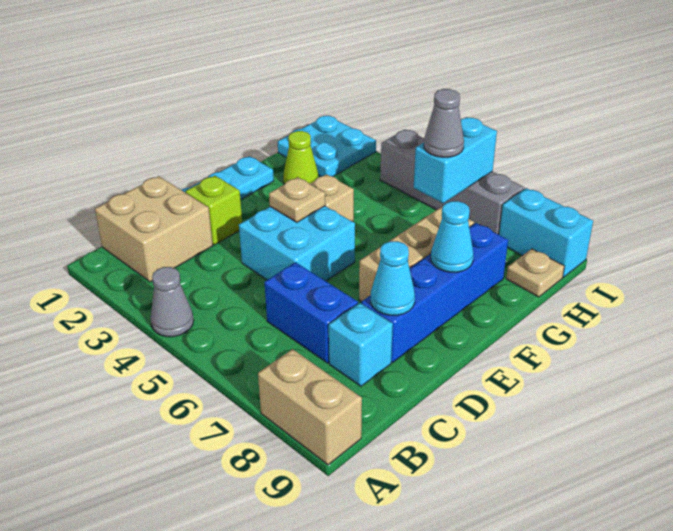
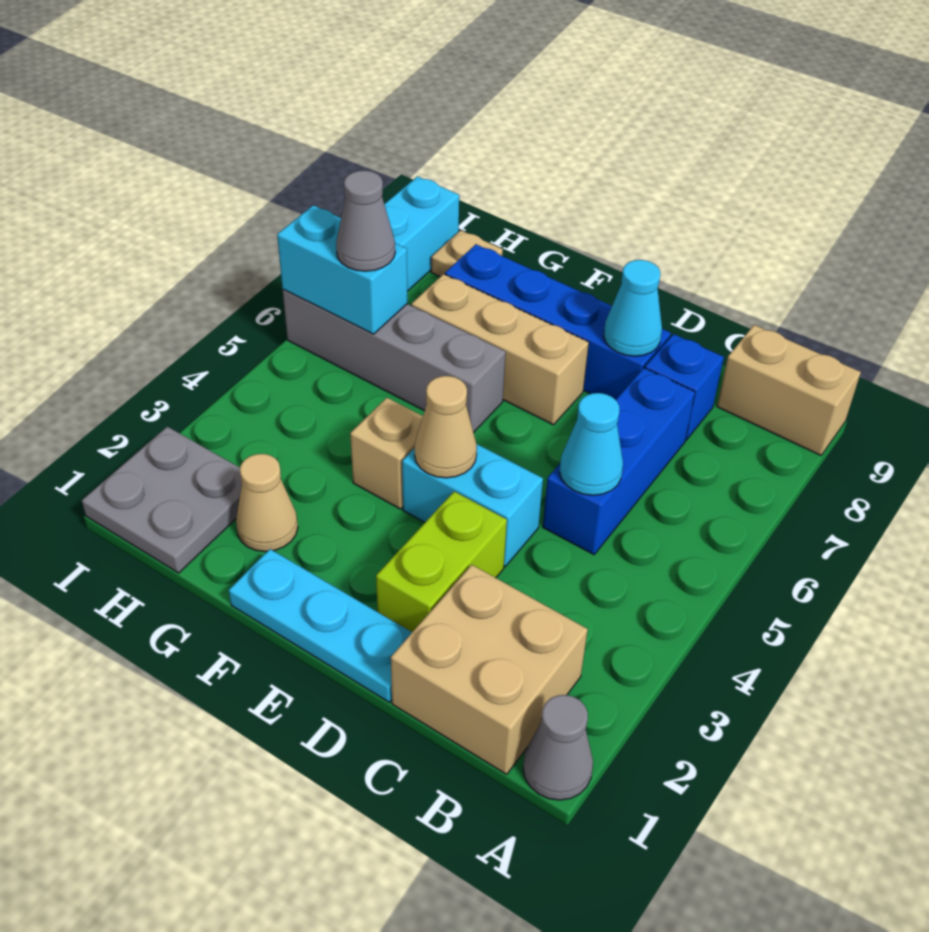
grey cone A4 level 1 -> grey cone A1 level 1
tan brick A8:A9 level 1 -> tan brick A9:B9 level 1
blue brick C6:C7 level 1 -> blue brick C5:C7 level 1
cyan brick C8 level 1 -> blue brick C8 level 1
lime brick D2 level 1 -> lime brick D2:D3 level 1
cyan brick D4:E5 level 1 -> cyan brick D4:E4 level 1
tan plate E4 level 2 -> tan cone E4 level 2
cyan cone F8 level 2 -> cyan cone C5 level 2
lime cone G2 level 1 -> tan cone G2 level 1
cyan plate H1:I2 level 1 -> grey plate H1:I2 level 1
grey brick I4:I7 level 1 -> grey brick F6:I6 level 1

